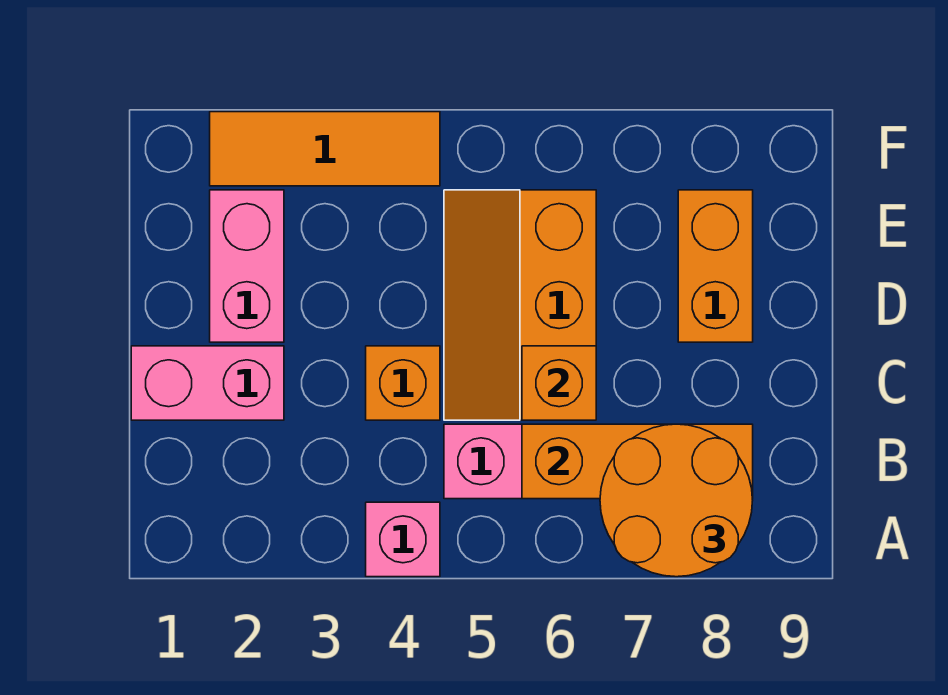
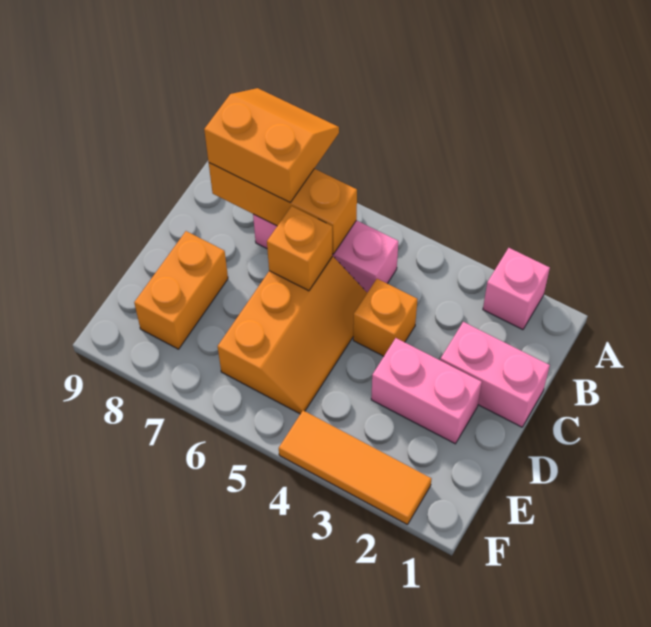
pink brick A4 level 1 -> pink brick A2 level 1
orange round brick A7:B8 level 3 -> orange slope A7:B8 level 3 top B
pink brick D2:E2 level 1 -> pink brick D2:D3 level 1

